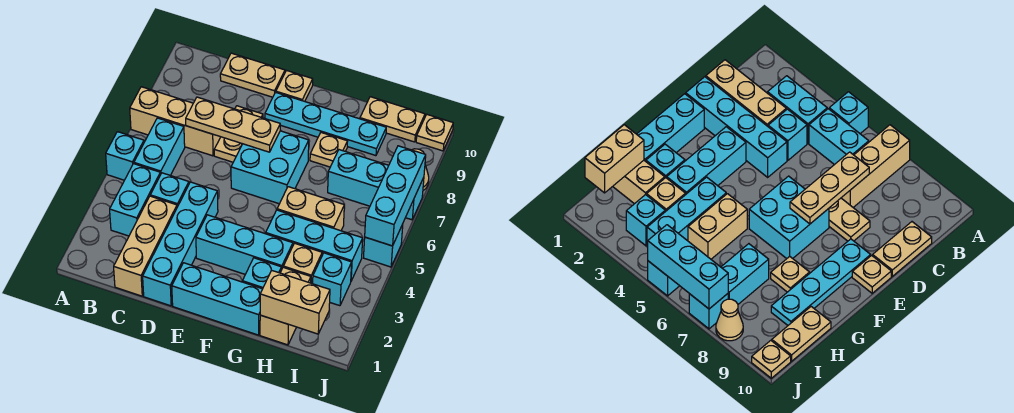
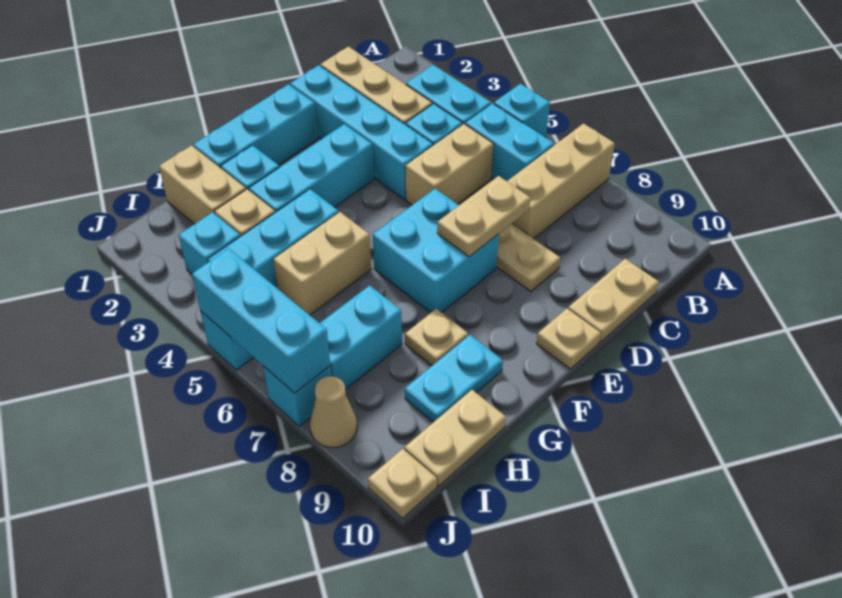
tan plate C7:E7 level 2 -> tan plate D7:E7 level 2
cyan plate E9:H9 level 1 -> cyan plate G9:H9 level 1
tan brick H1:I1 level 2 -> tan brick C5:D5 level 1

